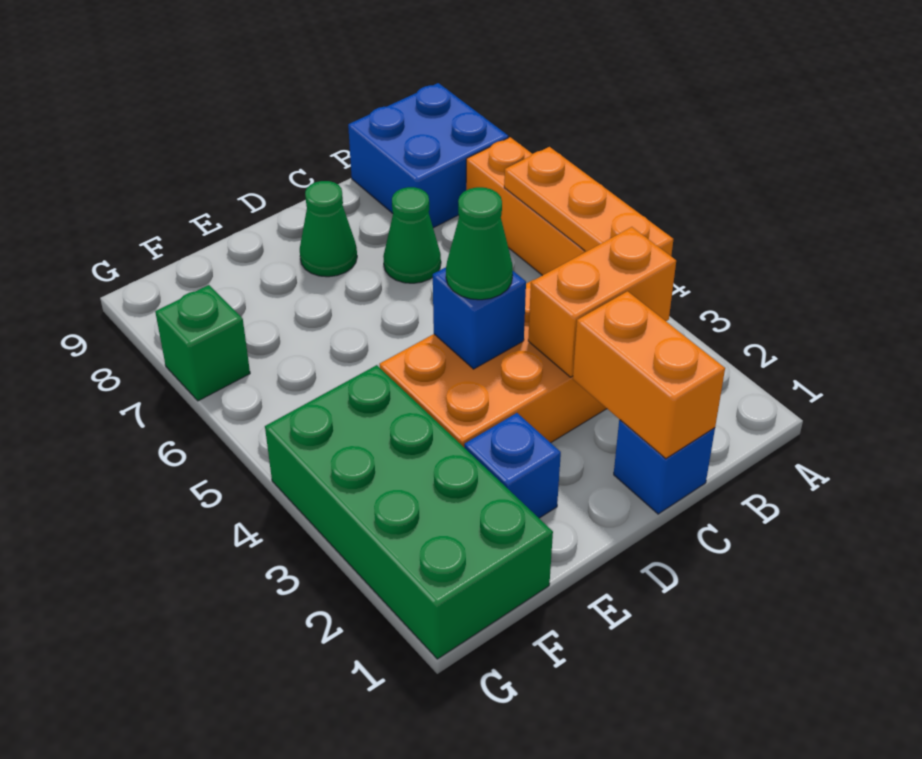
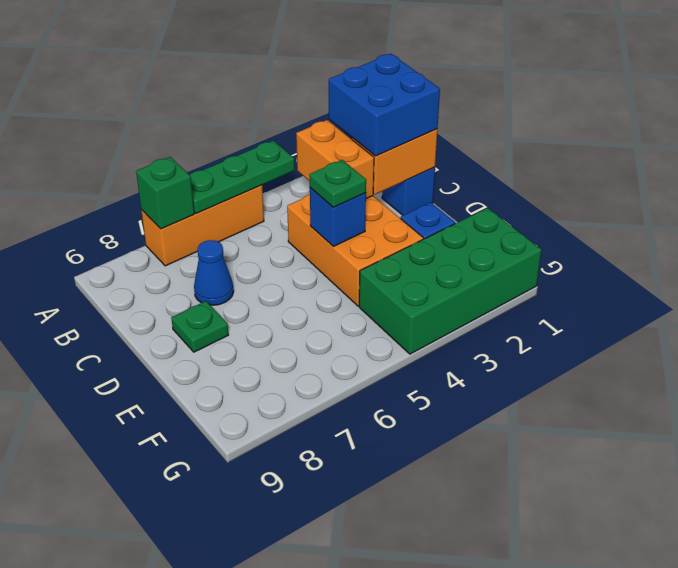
orange plate A4:A6 level 2 -> green plate A4:A6 level 2
blue brick A8:B9 level 1 -> blue brick B1:C2 level 3
green cone C7 level 1 -> blue cone C7 level 1
green cone D4 level 3 -> green plate D4 level 3
green cone D8 level 1 -> green plate D8 level 1
green brick G7 level 1 -> green brick A7 level 2

